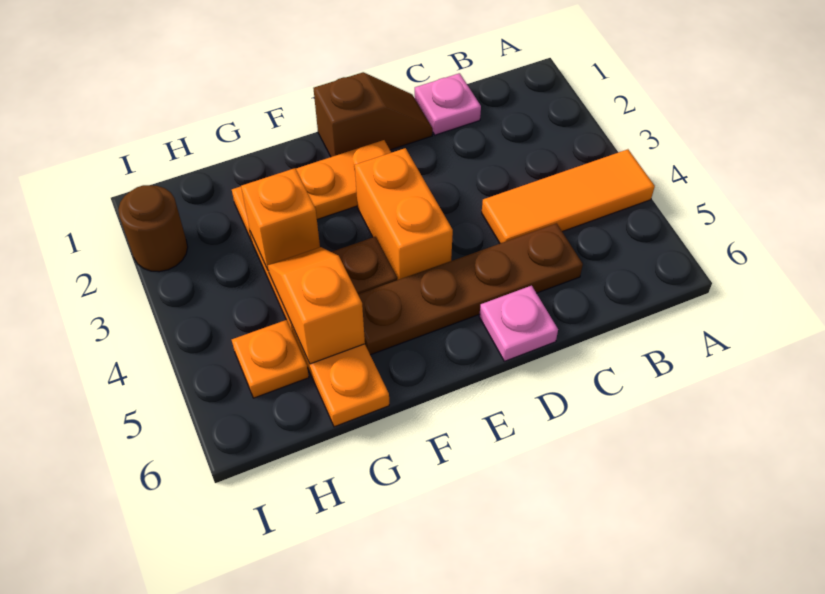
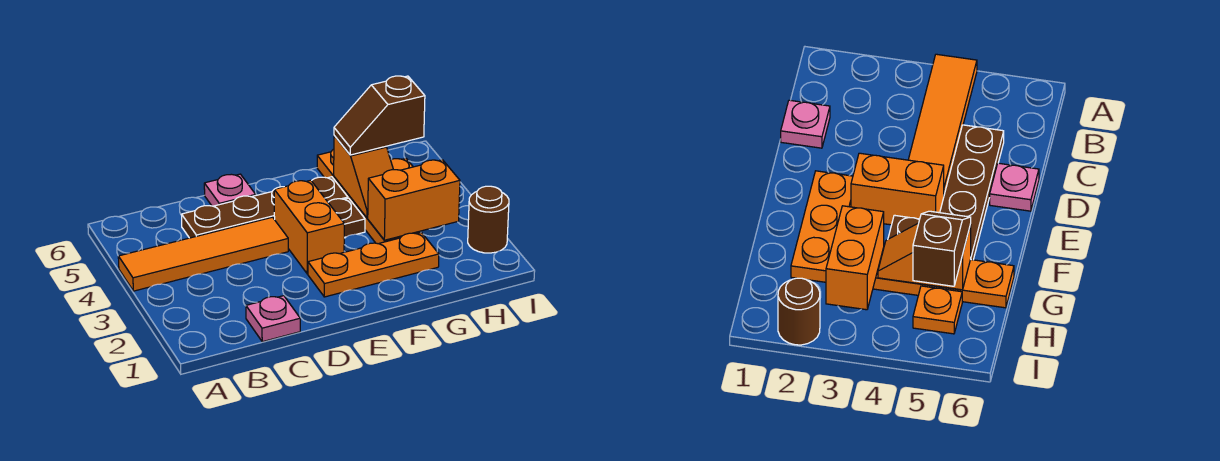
orange tile A4:C4 level 1 -> orange tile A4:D4 level 1
brown slope D1:E1 level 1 top E -> brown slope G5:H5 level 3 top H
orange brick G3 level 2 -> orange brick G3:H3 level 2

